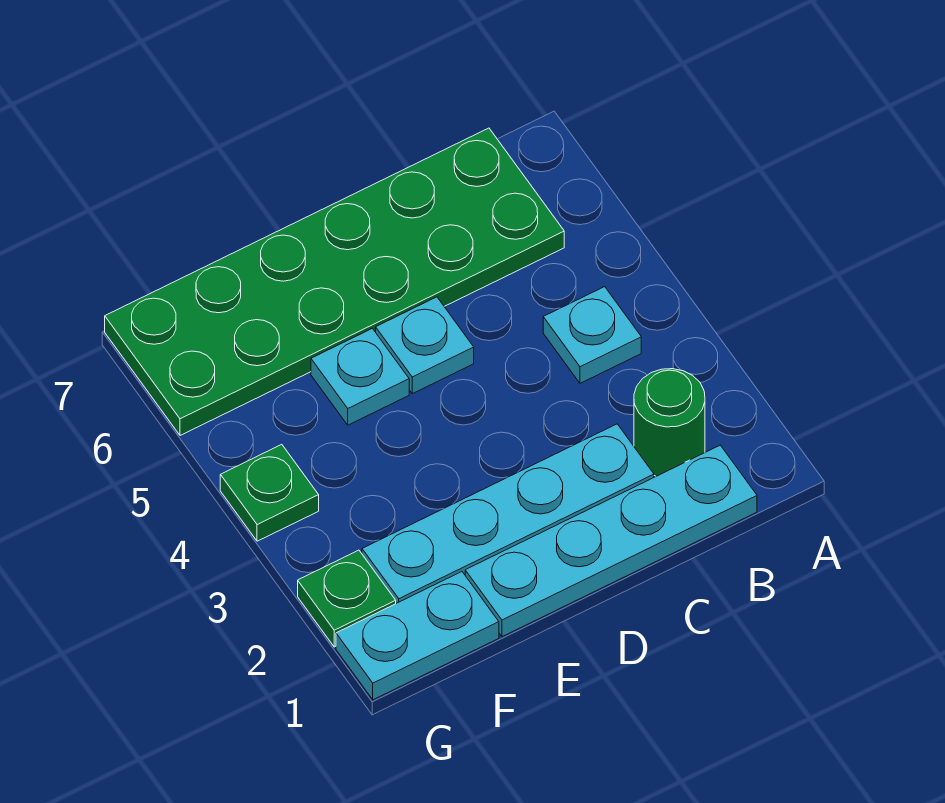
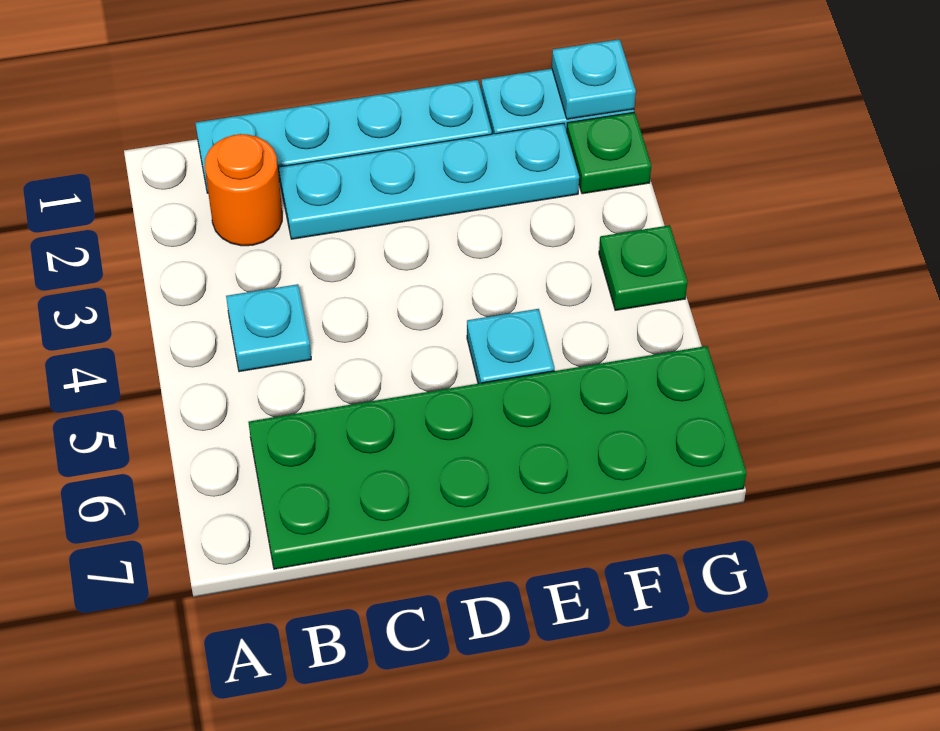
green round brick B2 level 1 -> orange round brick B2 level 1
cyan plate D5 level 1 -> cyan plate G1 level 2

